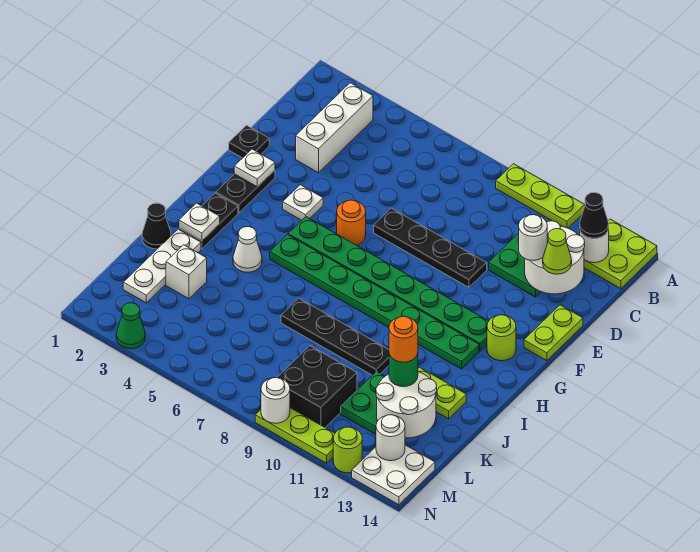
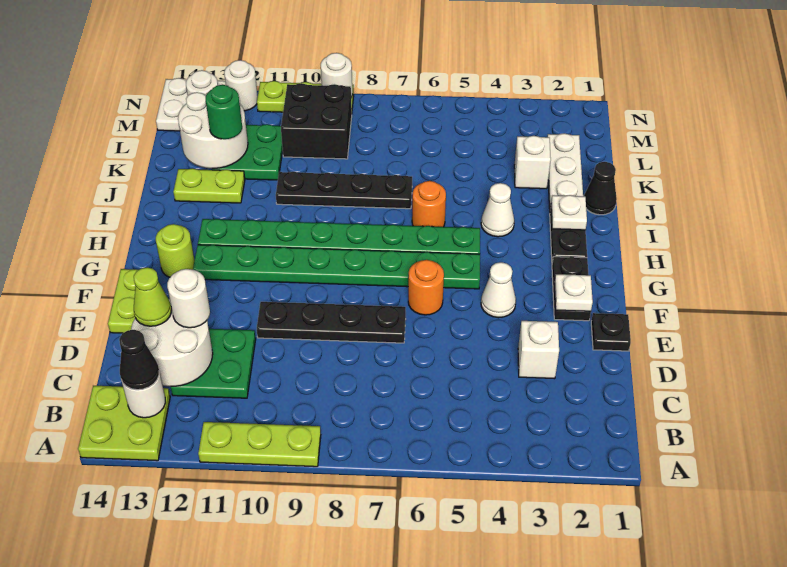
white brick B3:D3 level 1 -> white brick D3 level 1
white plate F4 level 1 -> white cone F4 level 1
orange round brick K12 level 4 -> orange round brick I6 level 1
green cone N3 level 1 -> none
lime round brick N12 level 1 -> white round brick N12 level 1

